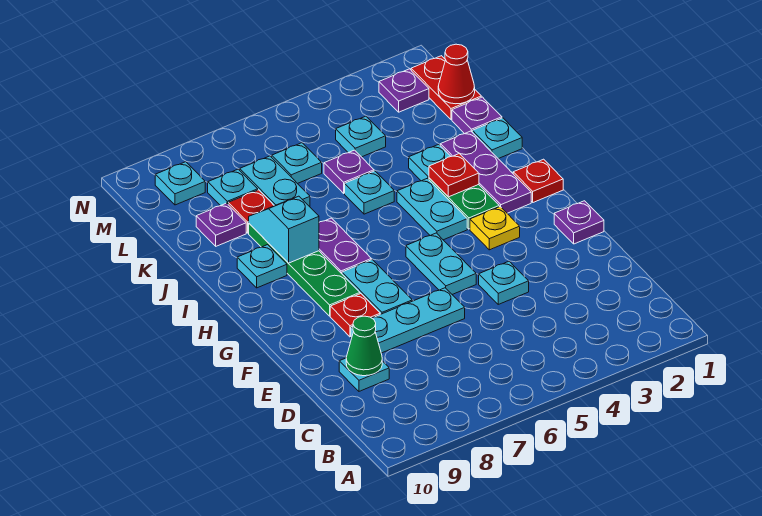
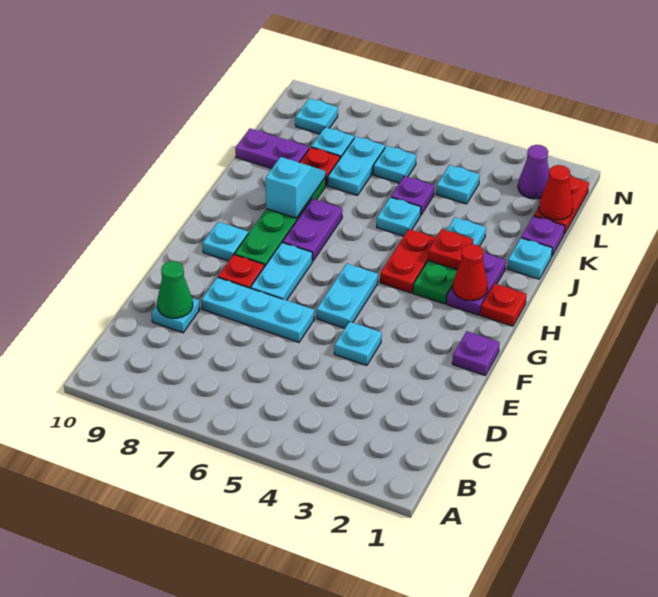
yellow plate G3 level 1 -> none
purple plate H2:J2 level 1 -> purple plate H2:I2 level 1
none -> red cone H2 level 2
cyan plate H4:I4 level 1 -> red plate H4:I4 level 1
cyan plate I9 level 1 -> cyan plate G9 level 1
purple plate K9 level 1 -> purple plate K9:K10 level 1
purple plate M2 level 1 -> purple cone M2 level 1

